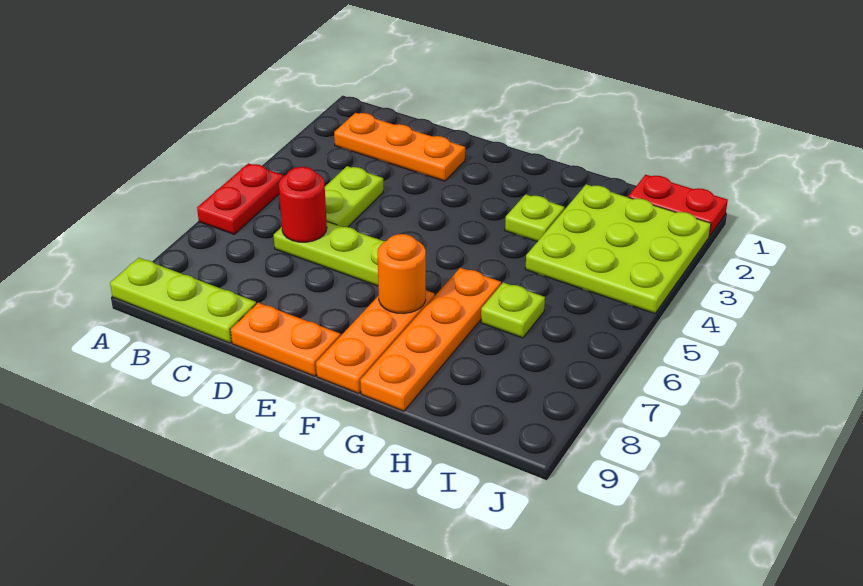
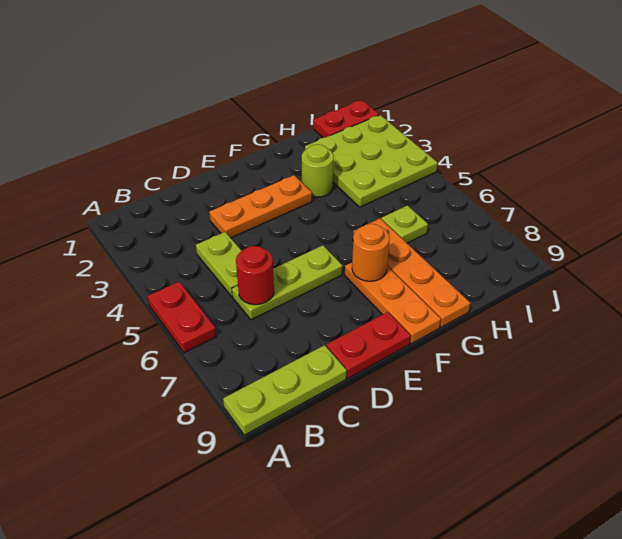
orange plate B2:D2 level 1 -> orange plate D3:F3 level 1
orange plate D9:E9 level 1 -> red plate D9:E9 level 1
lime plate G3 level 1 -> lime round brick G3 level 1

